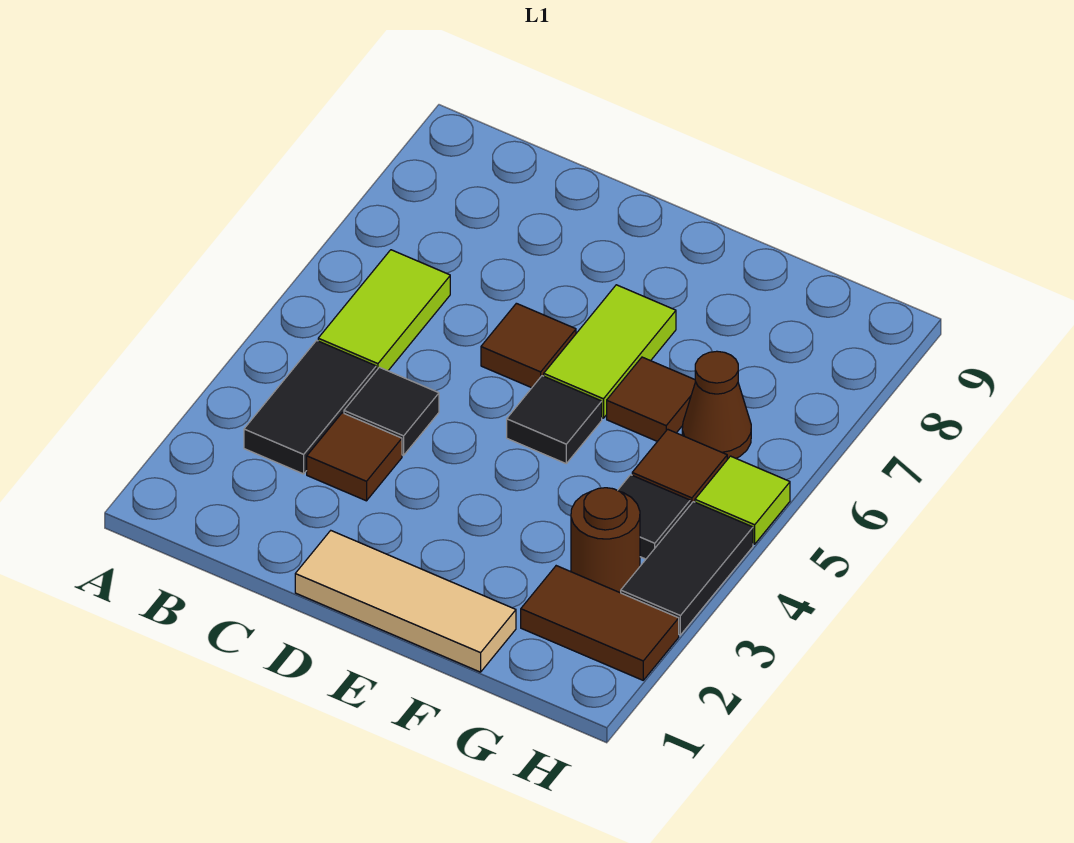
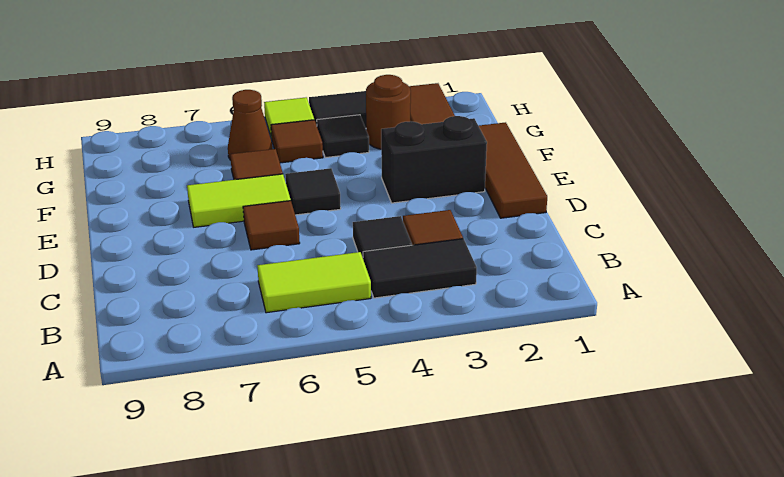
tan tile D1:F1 level 1 -> brown tile D1:F1 level 1
none -> black brick E2:E3 level 1

